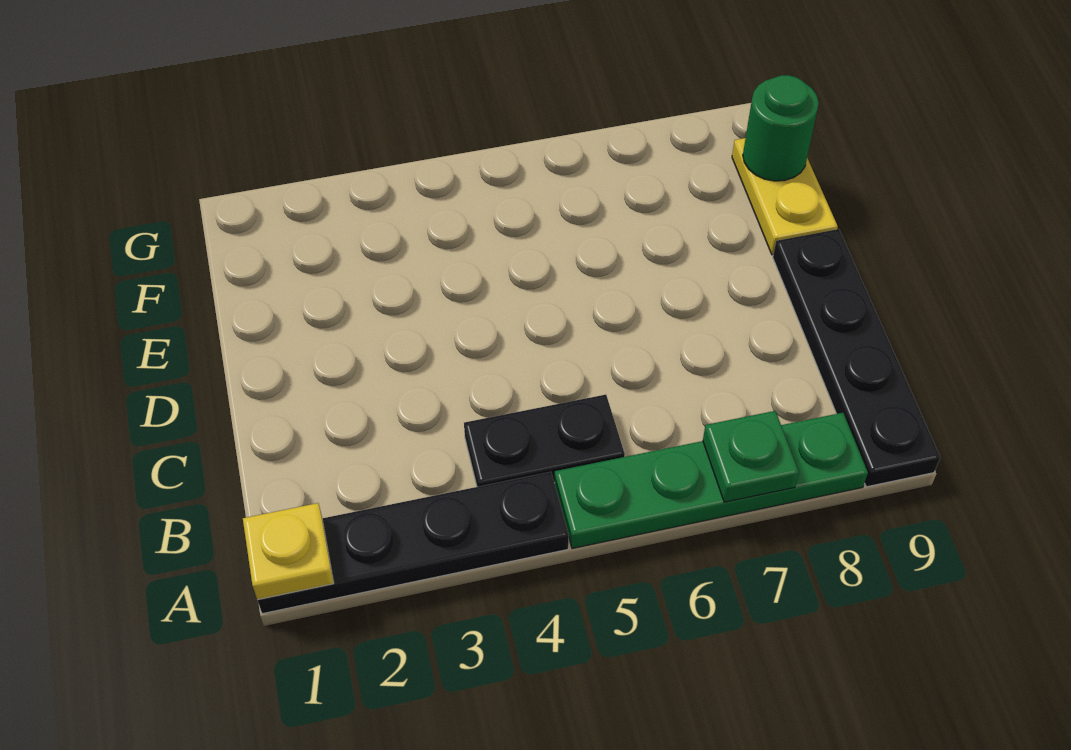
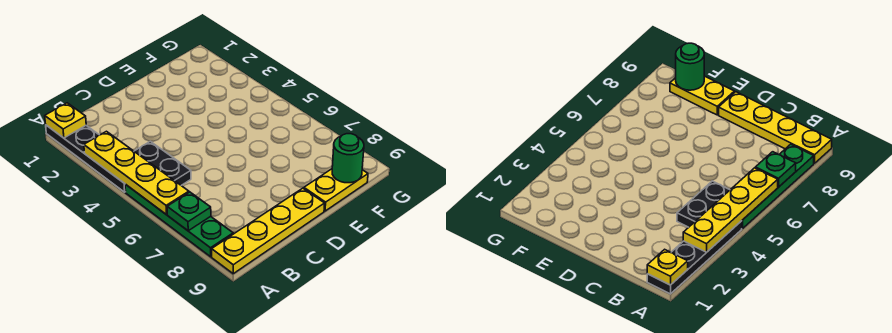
none -> yellow plate A3:A6 level 2
black plate A9:D9 level 1 -> yellow plate A9:D9 level 1

